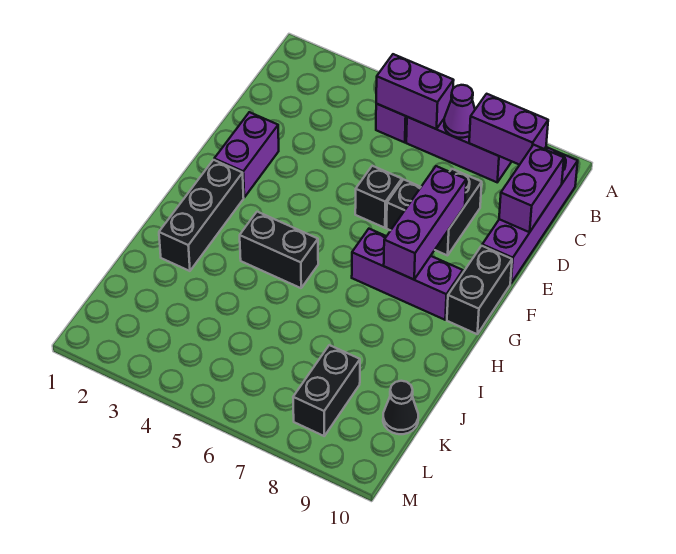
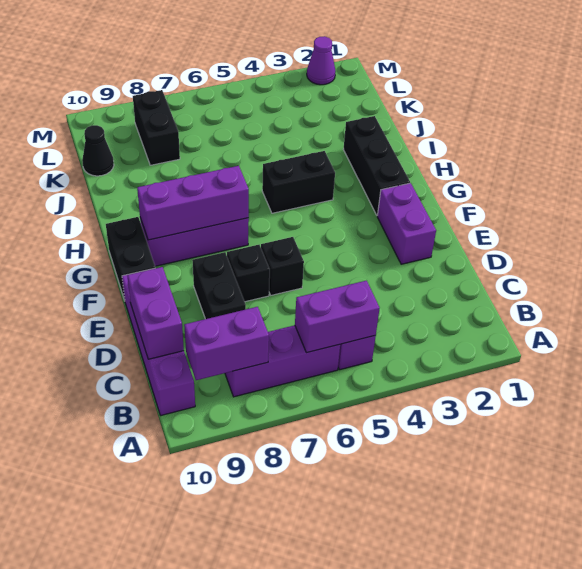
purple cone B7 level 2 -> purple cone M2 level 1
purple brick E8:G8 level 2 -> purple brick G7:G9 level 2

